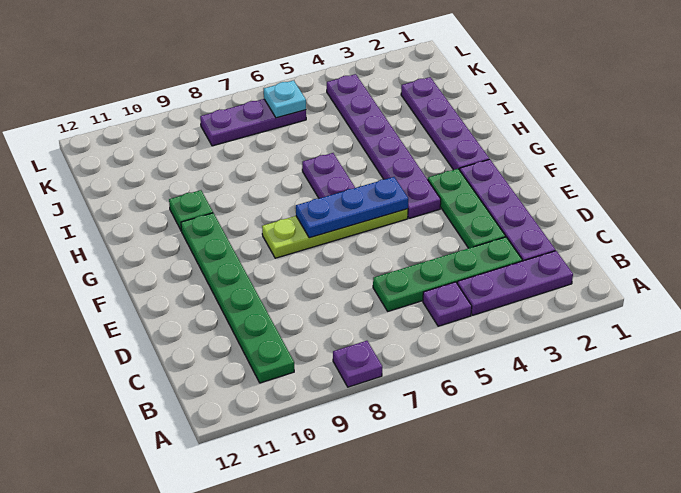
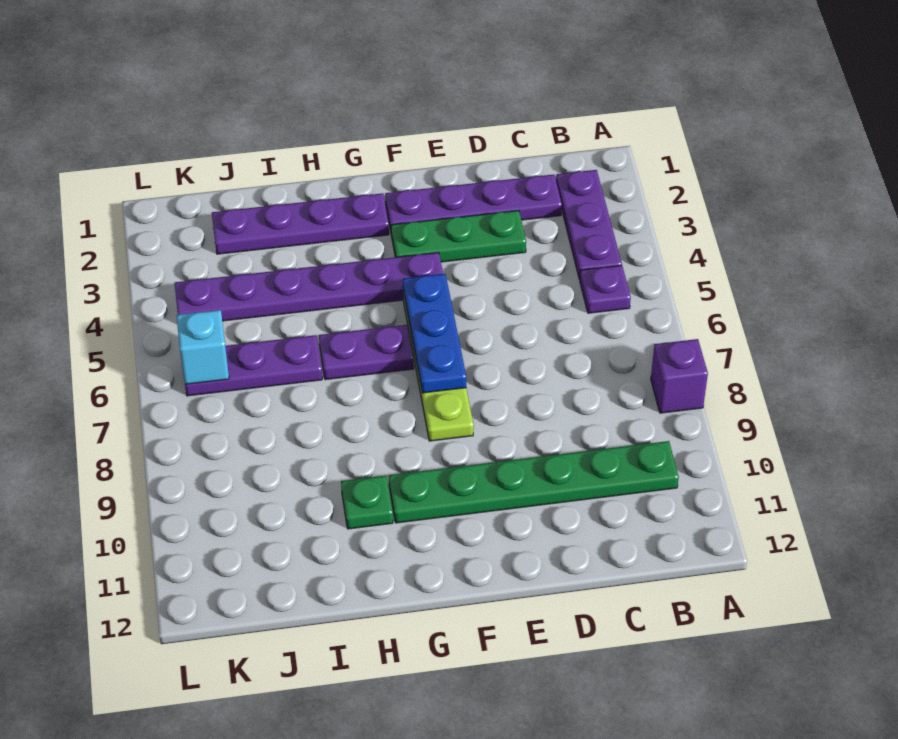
purple plate A8 level 1 -> purple brick A8 level 1
green plate C3:C6 level 1 -> none
purple plate K6:K8 level 1 -> purple plate I6:K6 level 1
cyan plate K6 level 2 -> cyan brick K6 level 2

